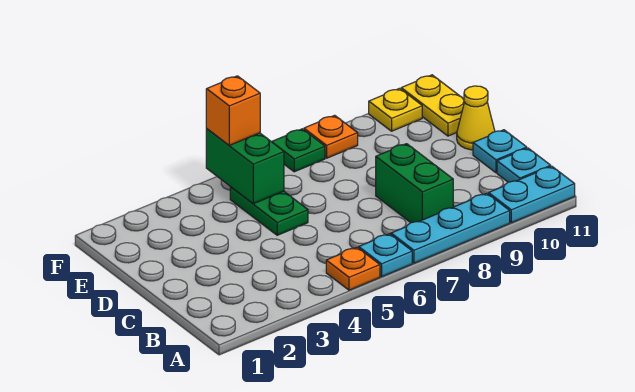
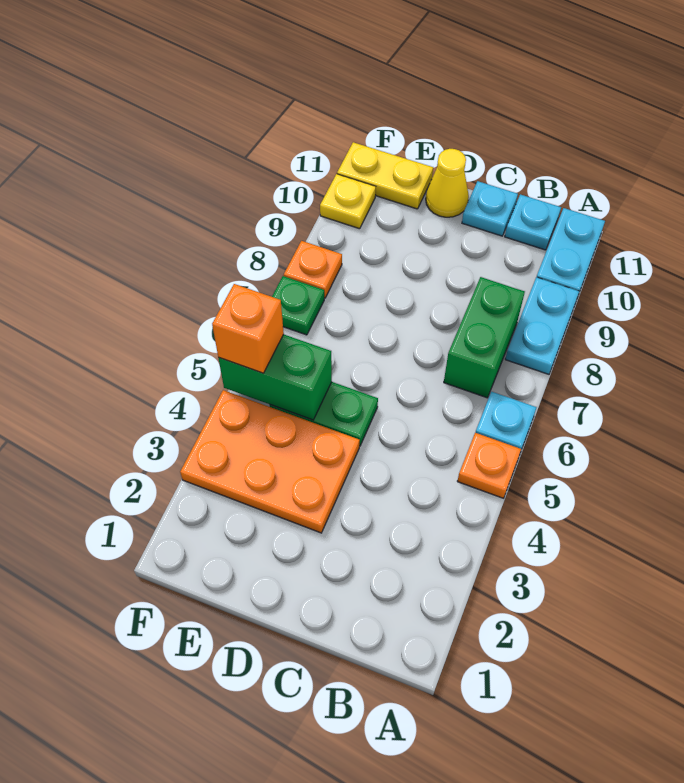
cyan plate A7:A9 level 1 -> cyan plate A8:A9 level 1
green brick B8:C8 level 1 -> green brick B7:B8 level 1
none -> orange plate D3:F4 level 1

